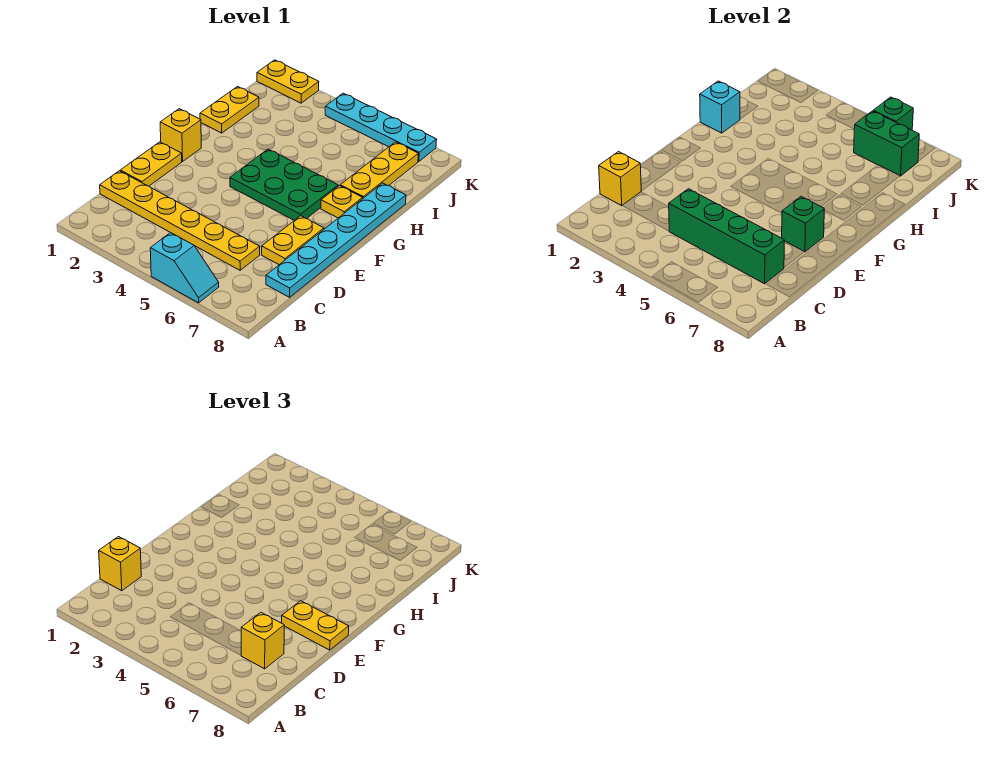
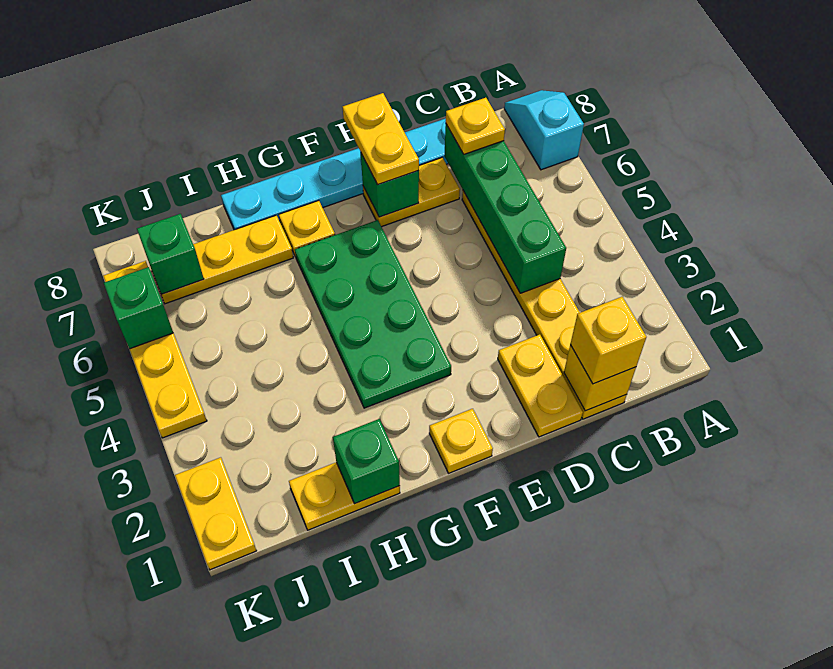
cyan slope A5:A6 level 1 top 5 -> cyan slope A7:A8 level 1 top 7
yellow brick C7 level 3 -> yellow plate C7 level 3
yellow plate D1:E1 level 1 -> yellow plate D1:D2 level 1
yellow brick F1 level 1 -> yellow plate F1 level 1
green plate F4:G6 level 1 -> green plate F3:G6 level 1
cyan brick H1 level 2 -> green brick H1 level 2
green brick J6:J7 level 2 -> green brick J7 level 2
cyan plate K4:K7 level 1 -> yellow plate K4:K7 level 1

